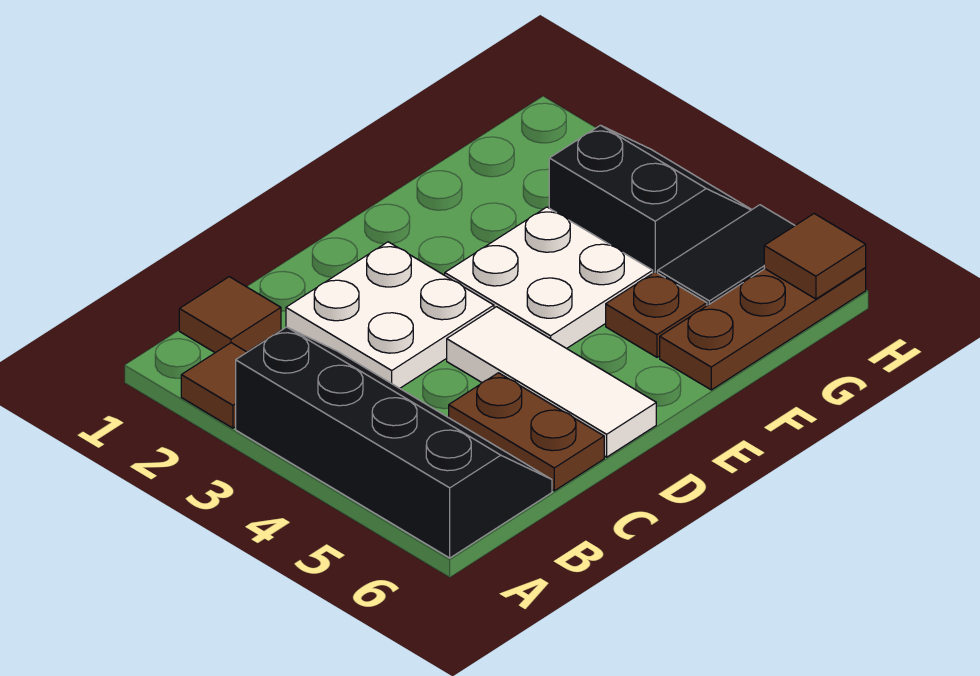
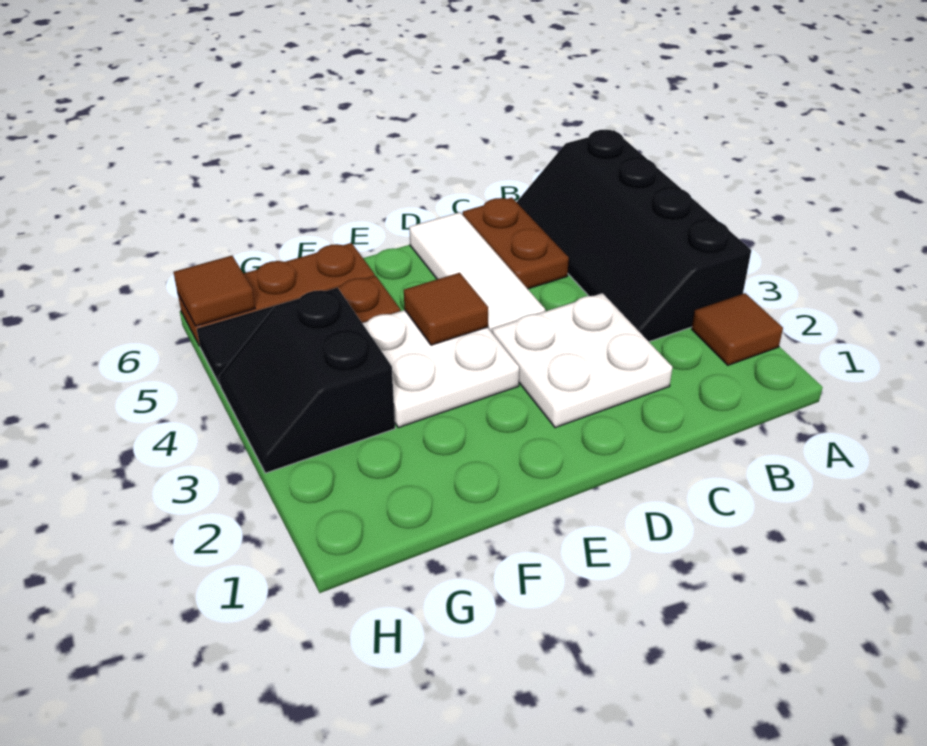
brown tile B1 level 1 -> brown tile E4 level 2

